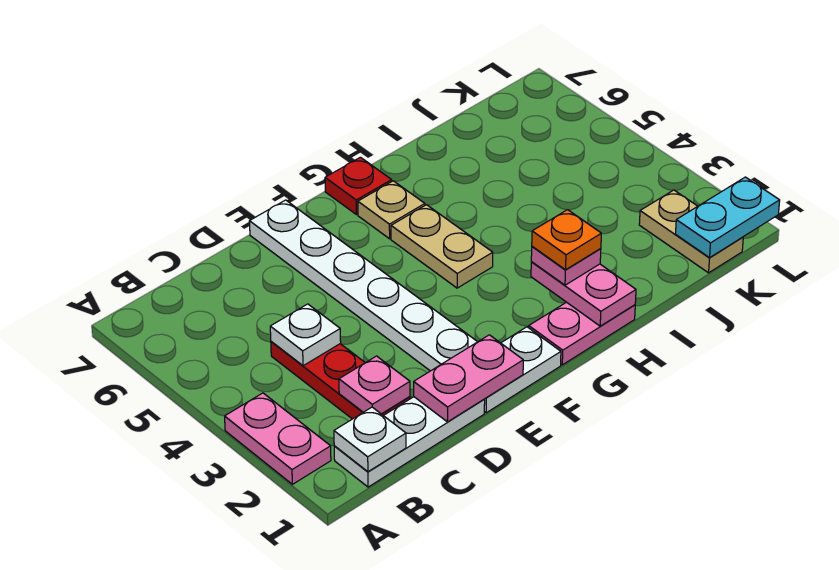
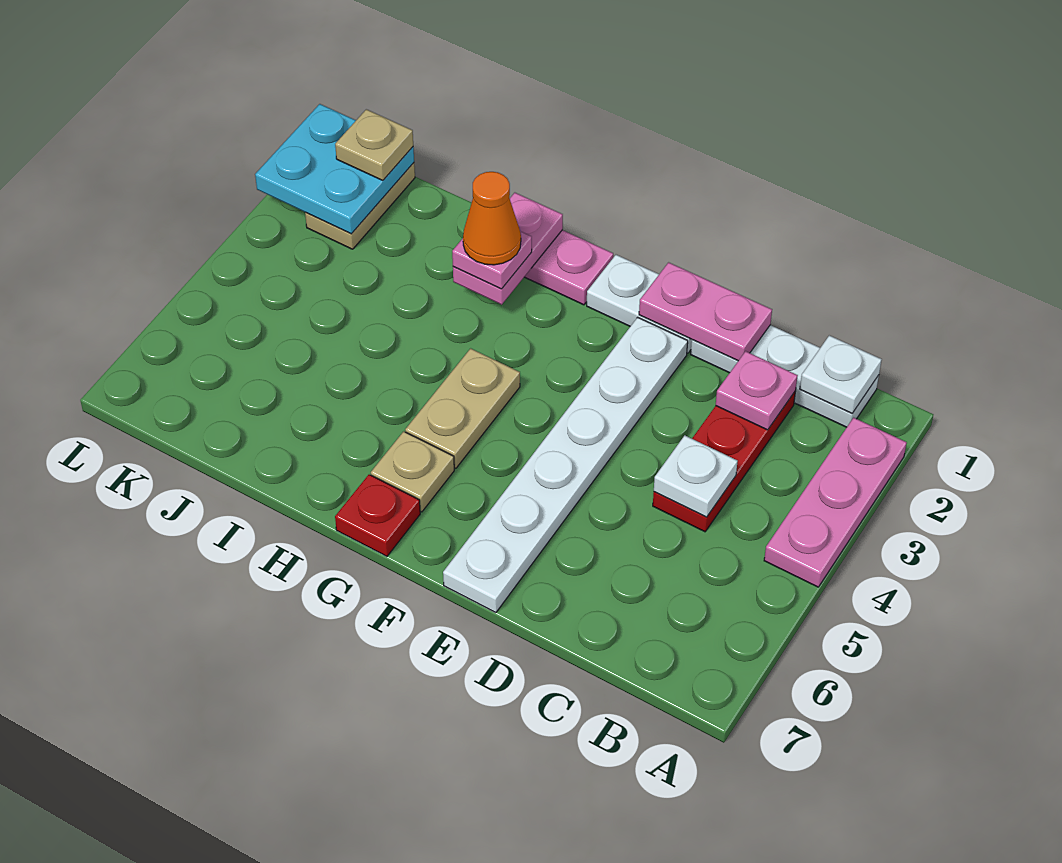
pink plate A2:A3 level 1 -> pink plate A2:A4 level 1
orange plate H2 level 4 -> orange cone H2 level 4
cyan plate K1:L1 level 2 -> cyan plate K1:L2 level 2
none -> tan plate K1 level 3

